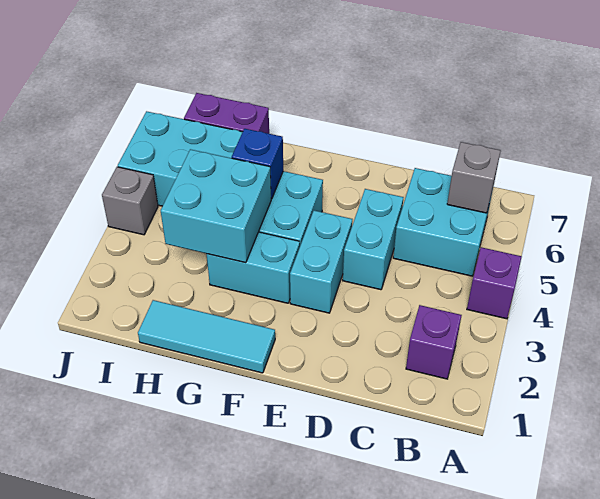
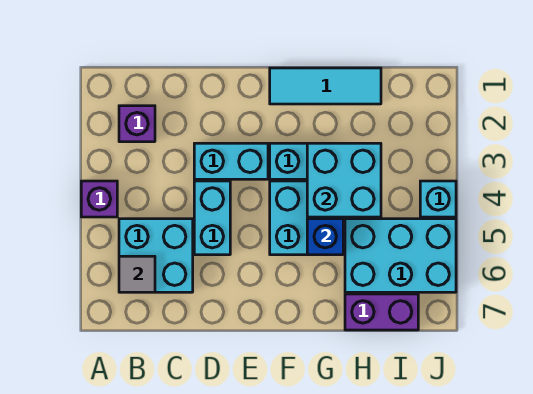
grey brick B6 level 2 -> grey tile B6 level 2
cyan brick E3:E4 level 1 -> cyan brick D3:E3 level 1
grey brick J4 level 1 -> cyan brick J4 level 1

